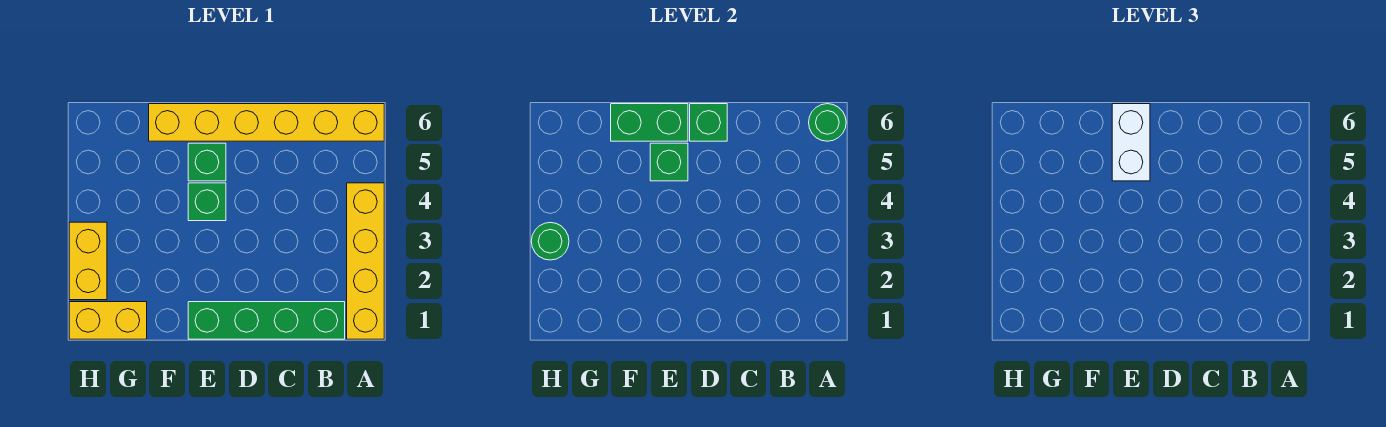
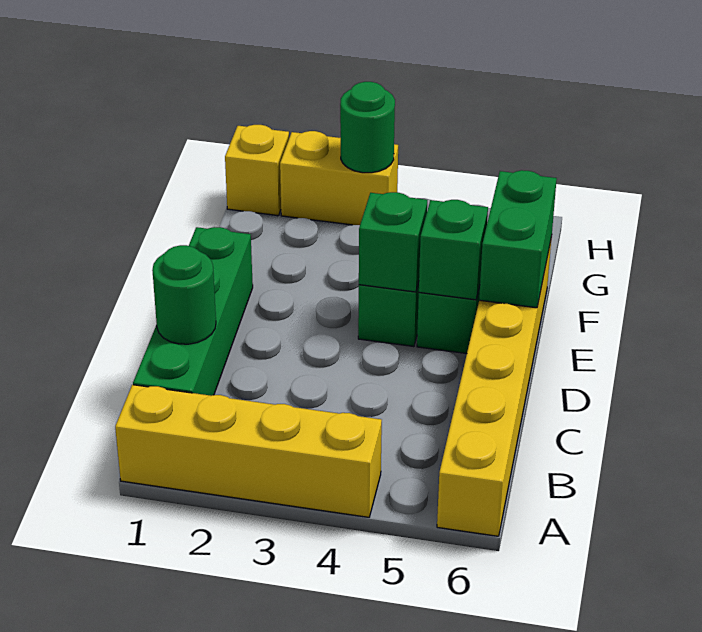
green round brick A6 level 2 -> green round brick C1 level 2
green brick D6 level 2 -> green brick E4 level 2
white brick E5:E6 level 3 -> none
yellow brick G1:H1 level 1 -> yellow brick H1 level 1

